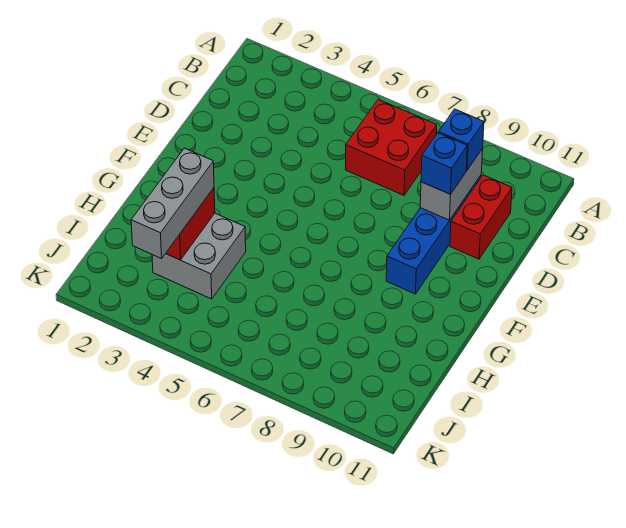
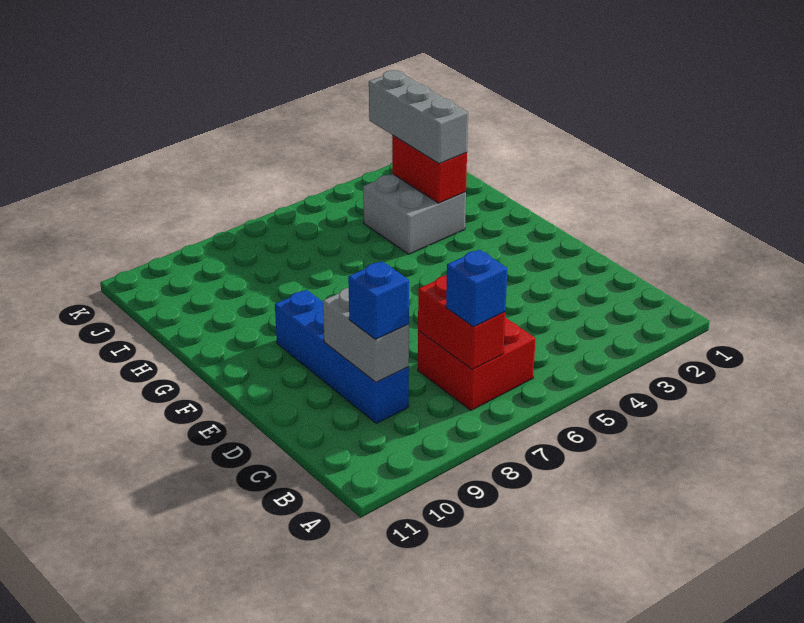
red brick C10:D10 level 1 -> red brick B7:C7 level 2
blue brick D9 level 3 -> blue brick B7 level 3

